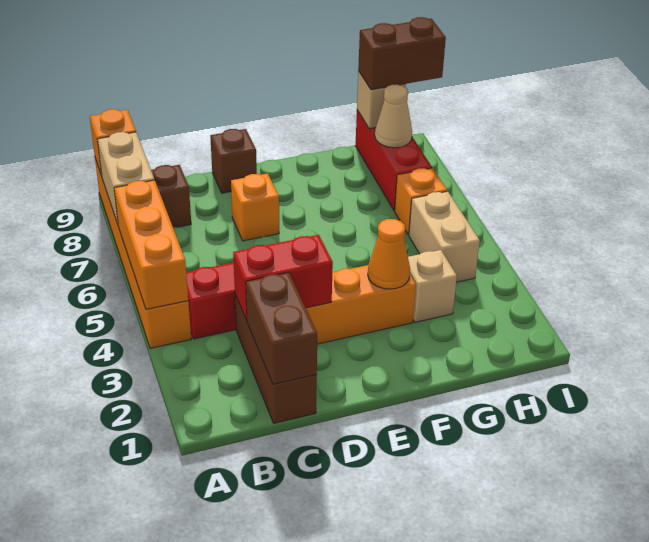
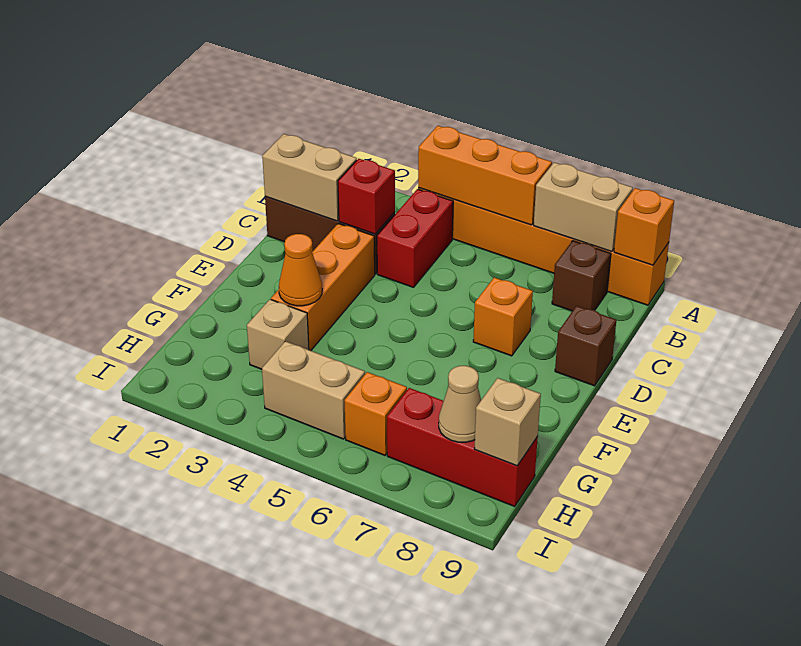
brown brick C1:C2 level 2 -> tan brick C1:C2 level 2
red brick C3:D3 level 2 -> red brick C3 level 2
brown brick H9:I9 level 3 -> none

